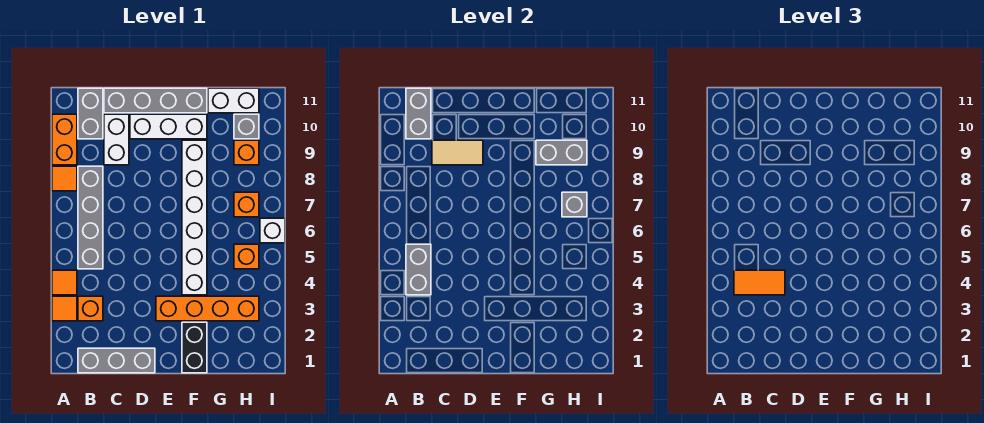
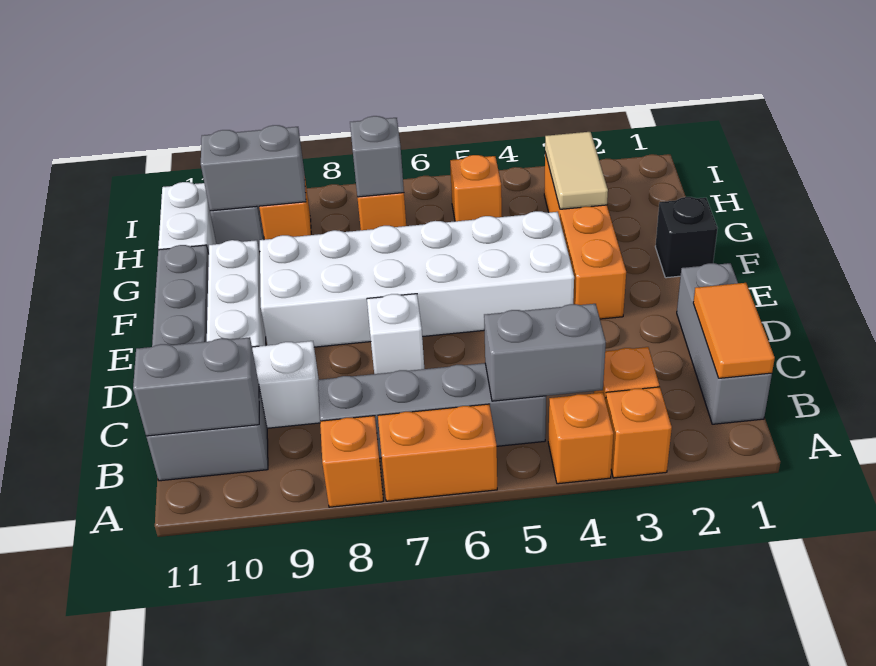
orange tile A3 level 1 -> orange brick A3 level 1
orange tile A4 level 1 -> orange brick A4 level 1
orange tile A8 level 1 -> orange brick A8 level 1
orange brick A9:A10 level 1 -> orange brick A6:A7 level 1
orange tile B4:C4 level 3 -> orange tile B1:C1 level 2
tan tile C9:D9 level 2 -> tan tile G3:H3 level 2
black brick F1:F2 level 1 -> black brick F1 level 1
white brick F4:F9 level 1 -> white brick E4:F9 level 1
grey brick G9:H9 level 2 -> grey brick H9:H10 level 2
white brick I6 level 1 -> white brick D7 level 1

